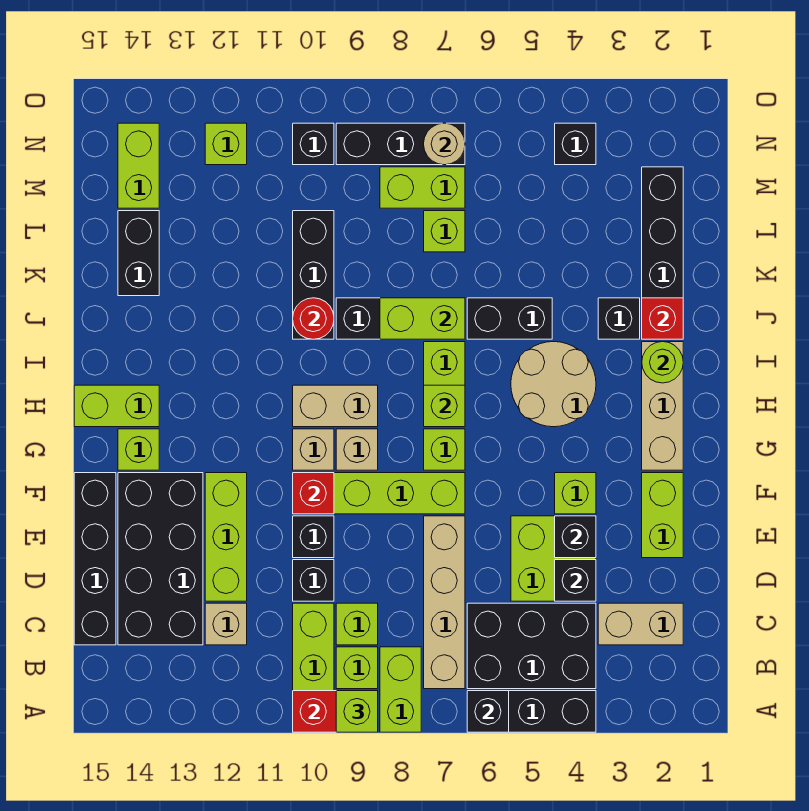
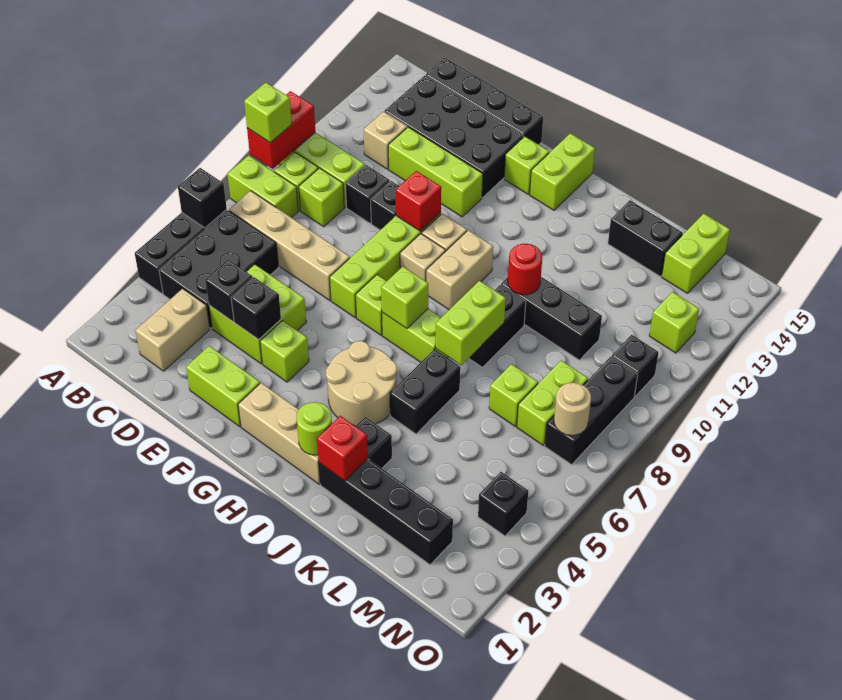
lime brick M14:N14 level 1 -> lime brick M14:M15 level 1

